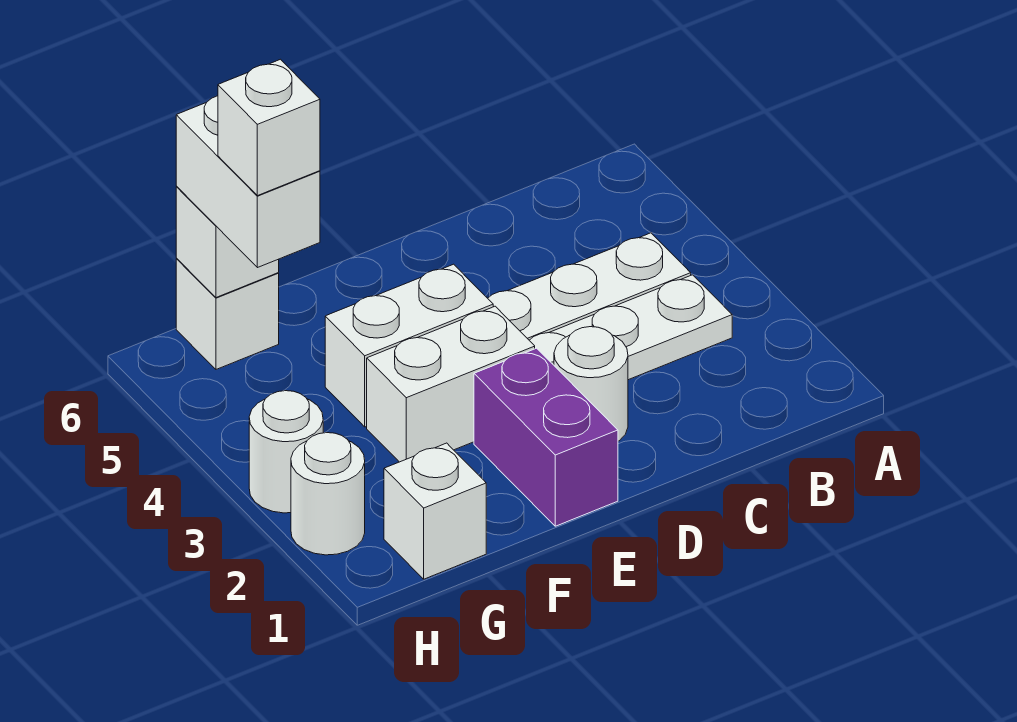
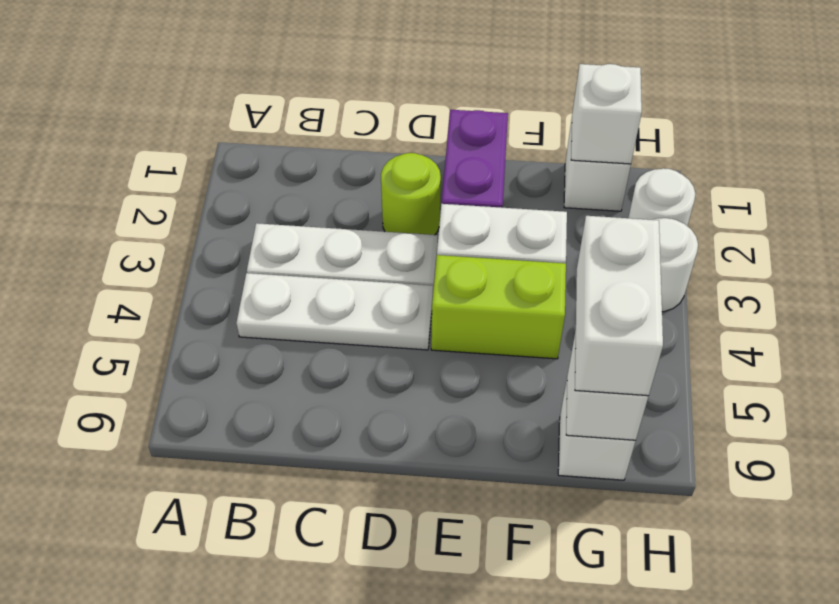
white round brick D2 level 1 -> lime round brick D2 level 1
white brick E4:F4 level 1 -> lime brick E4:F4 level 1
white brick G5 level 4 -> white brick G1 level 2

